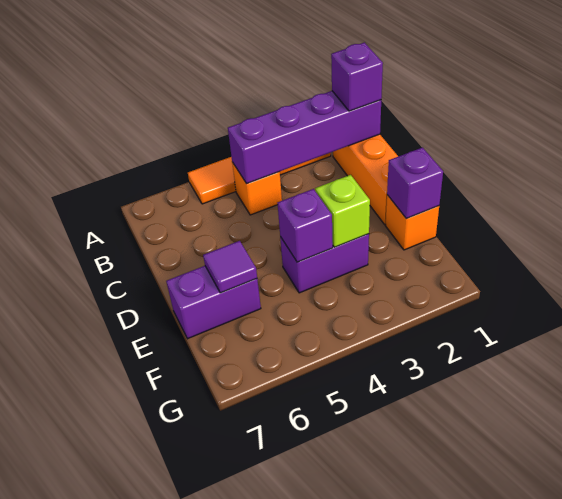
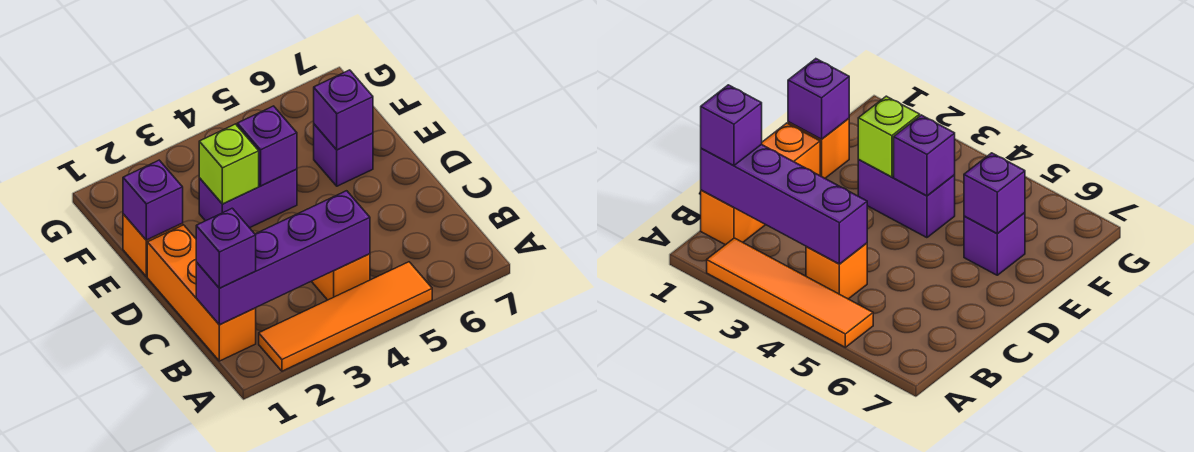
purple brick E6:E7 level 1 -> purple brick E6 level 1
purple tile E6 level 2 -> purple brick E6 level 2

